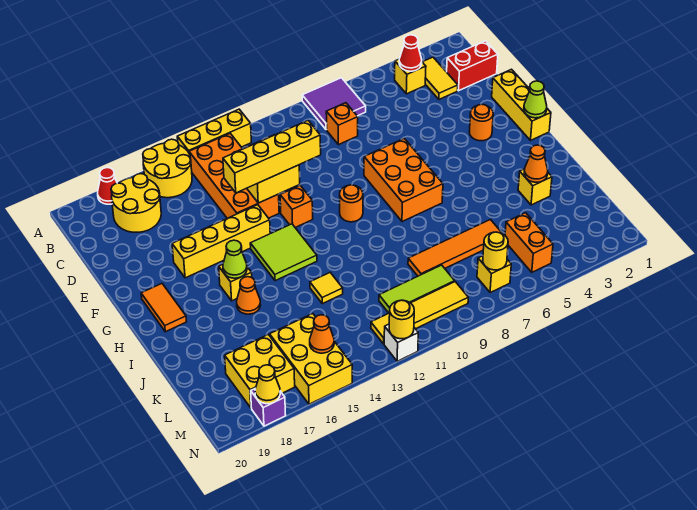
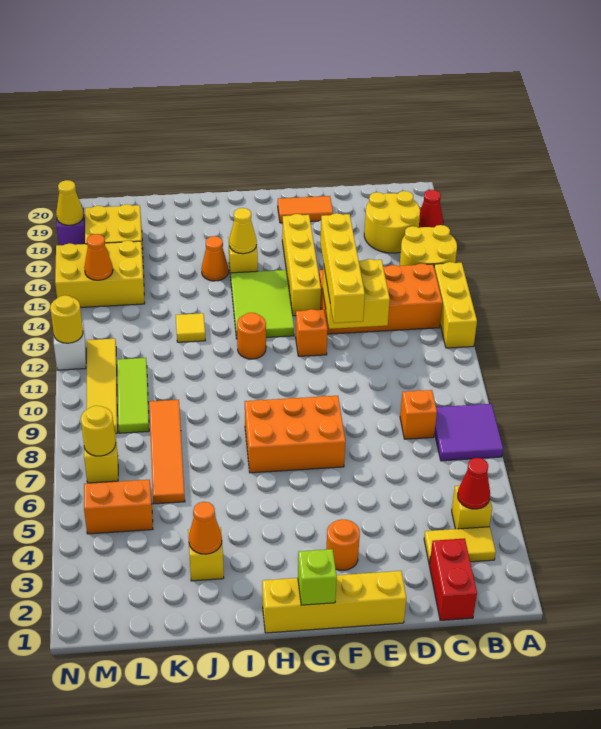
yellow brick E1:G1 level 1 -> yellow brick E1:H1 level 1
lime cone G1 level 2 -> lime brick G1 level 2
orange round brick G10 level 1 -> orange round brick H12 level 1
lime tile G13:H14 level 1 -> lime tile G13:H15 level 1
orange tile G19:H19 level 1 -> orange tile E19:F19 level 1
lime cone H16 level 2 -> yellow cone H16 level 2

